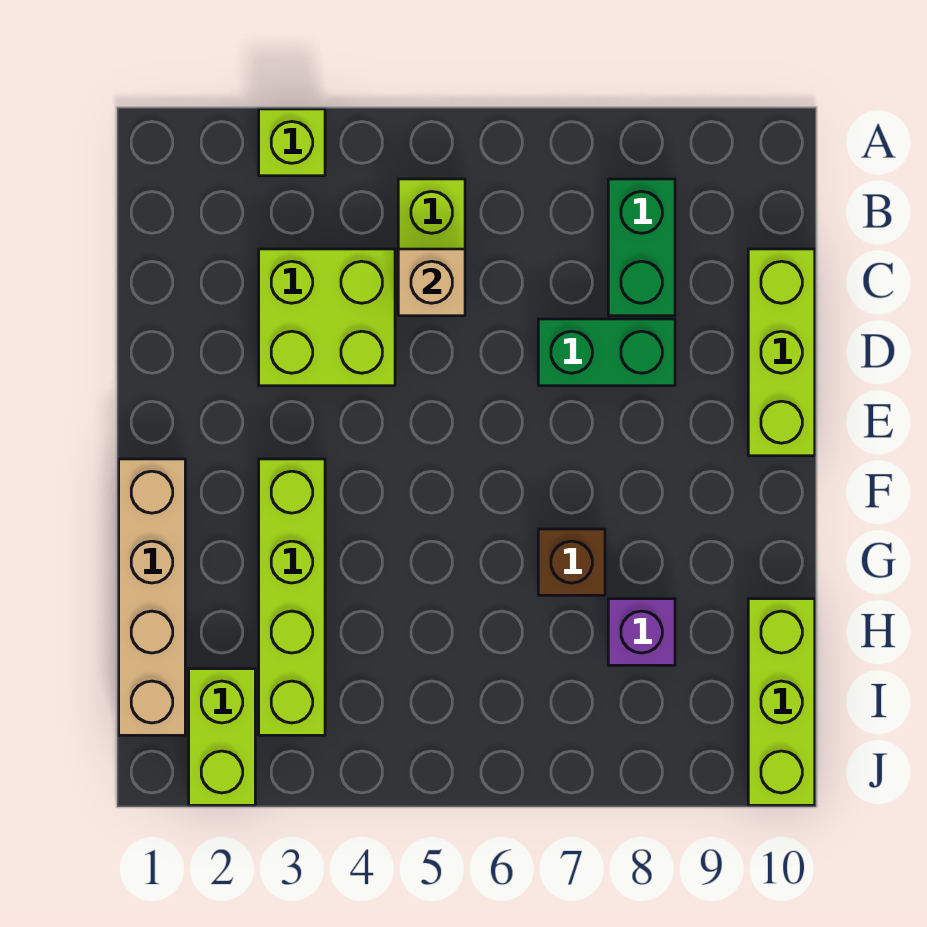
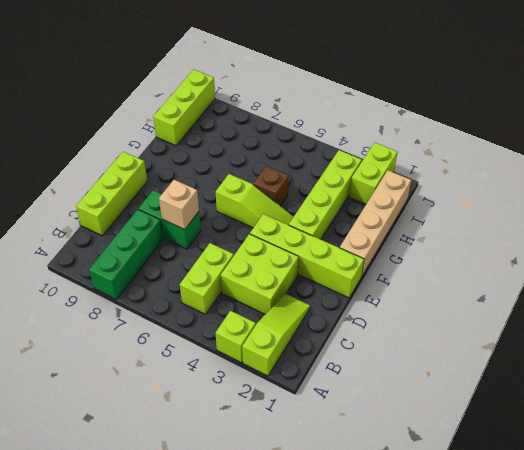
none -> lime slope A2:C2 level 1 top A
green brick B8:C8 level 1 -> green brick A8:C8 level 1
tan brick C5 level 2 -> tan brick D7 level 2
none -> lime brick E1:E4 level 1
none -> lime slope F4:F6 level 1 top 6
brown brick G7 level 1 -> brown brick G5 level 1
purple brick H8 level 1 -> none

